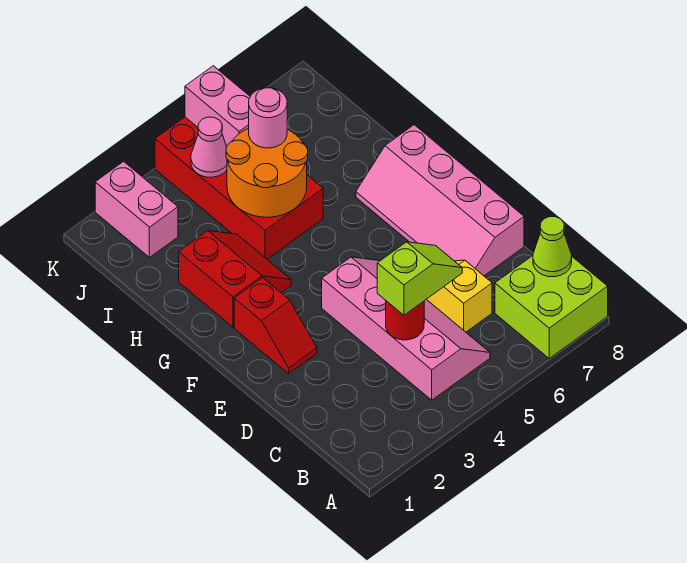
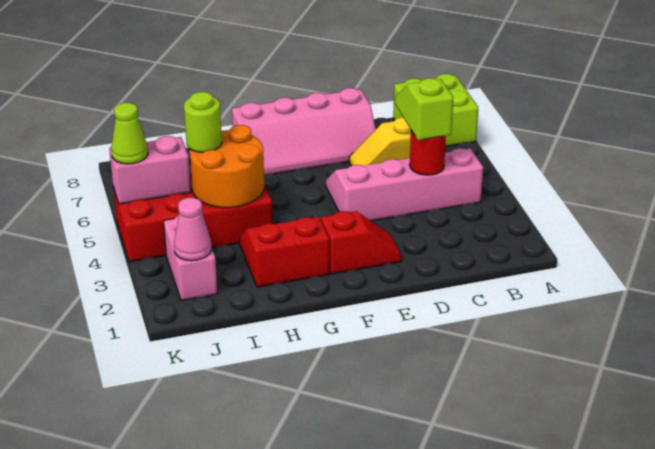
lime cone B8 level 2 -> lime cone K5 level 3
pink round brick I5 level 3 -> lime round brick I5 level 3
pink brick J2:K2 level 1 -> pink brick J2:J3 level 1
pink cone J4 level 2 -> pink cone J2 level 2

